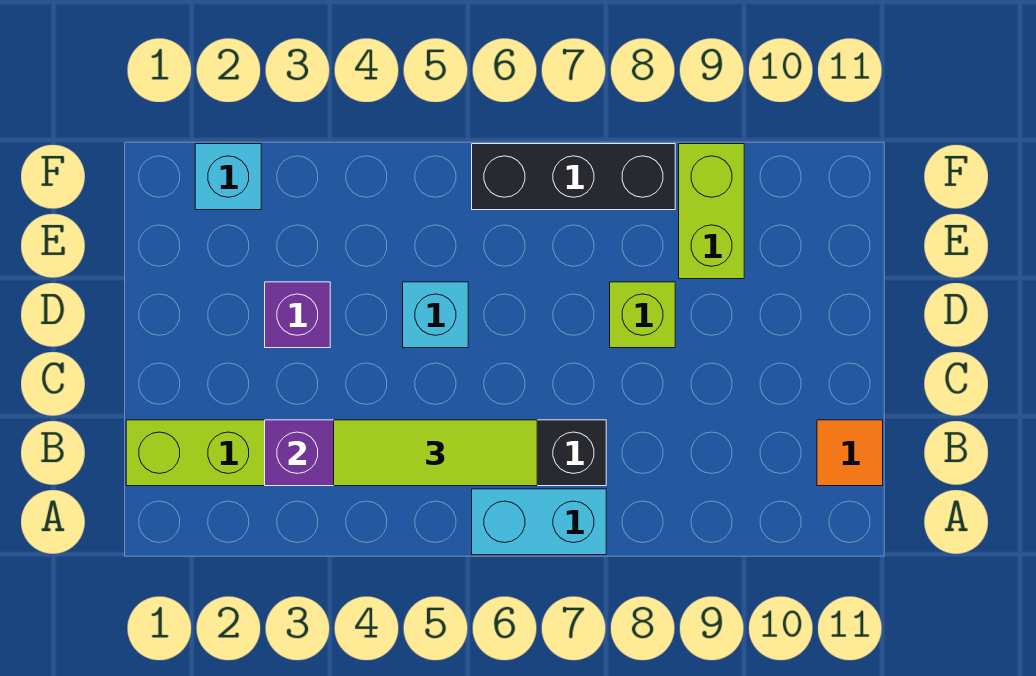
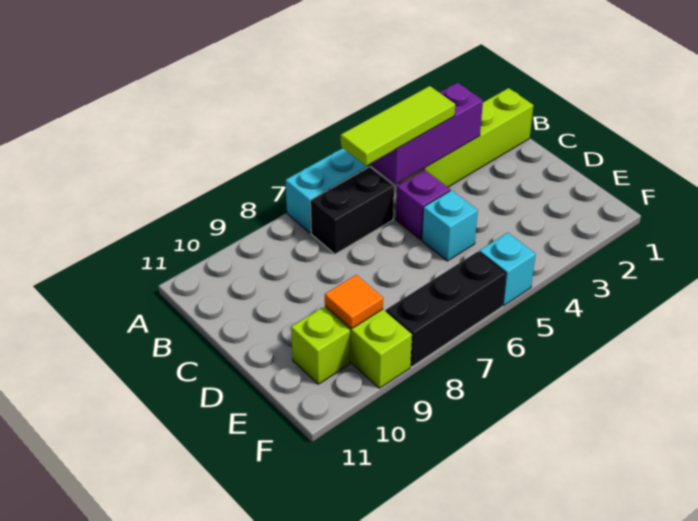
orange tile B11 level 1 -> orange tile E9 level 2
purple brick D3 level 1 -> purple brick C5 level 1
lime brick D8 level 1 -> lime brick E10 level 1
cyan brick F2 level 1 -> cyan brick F5 level 1

